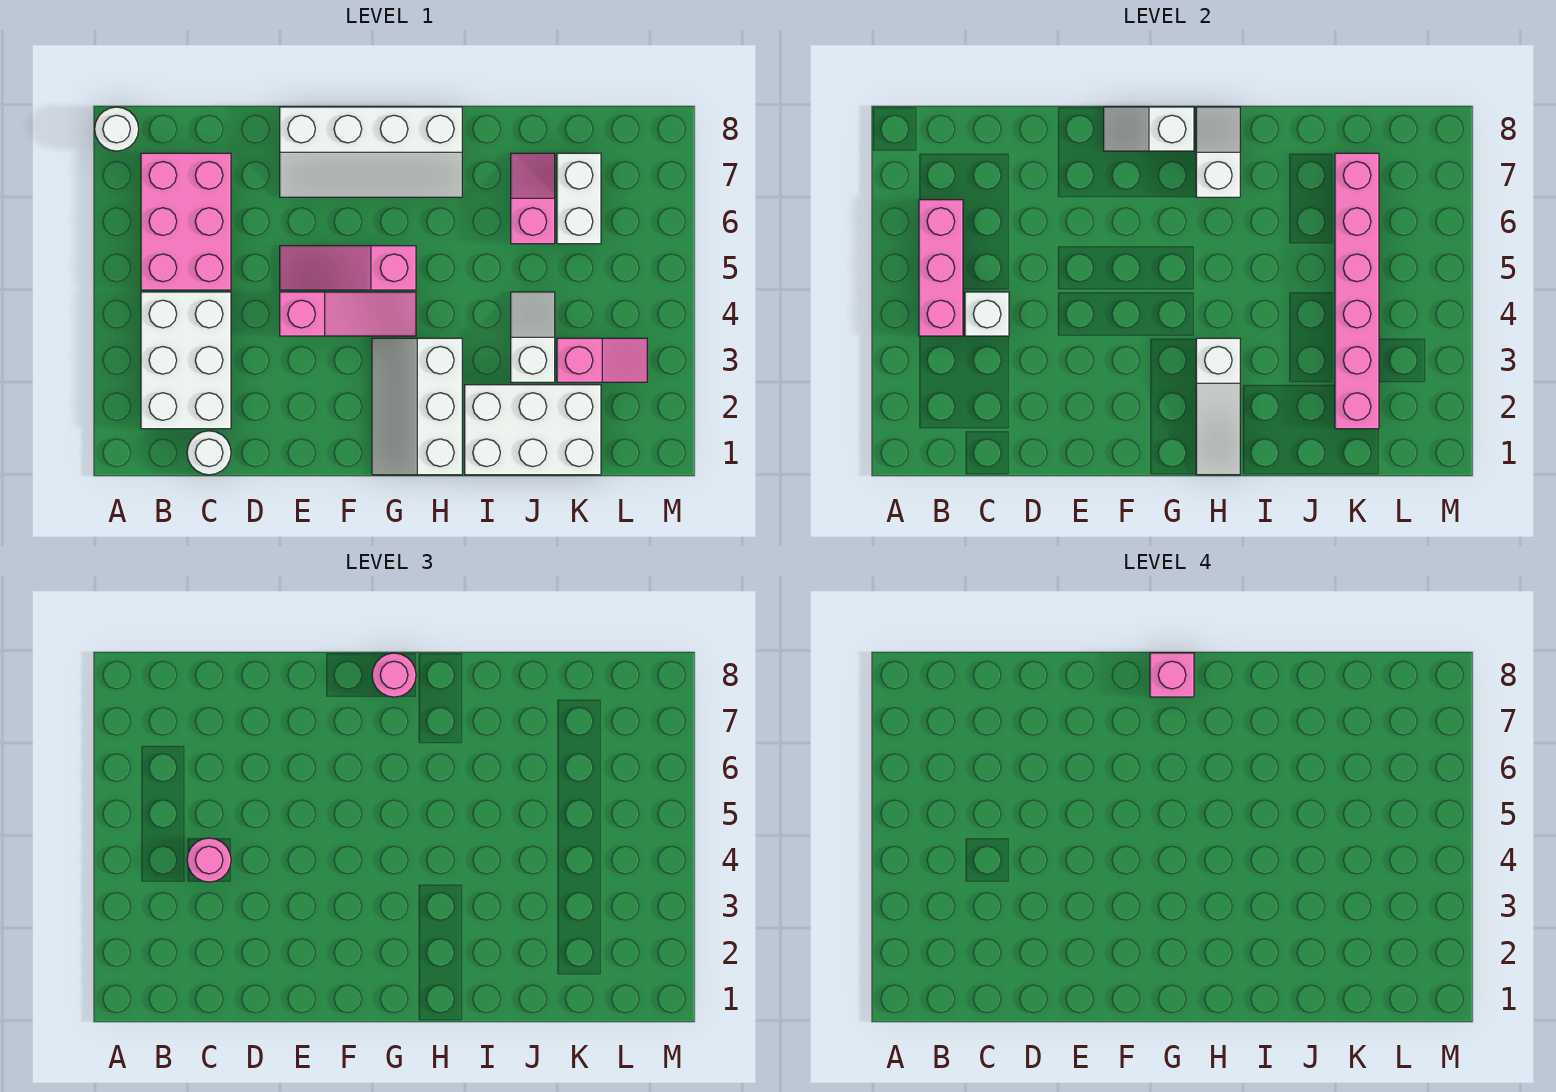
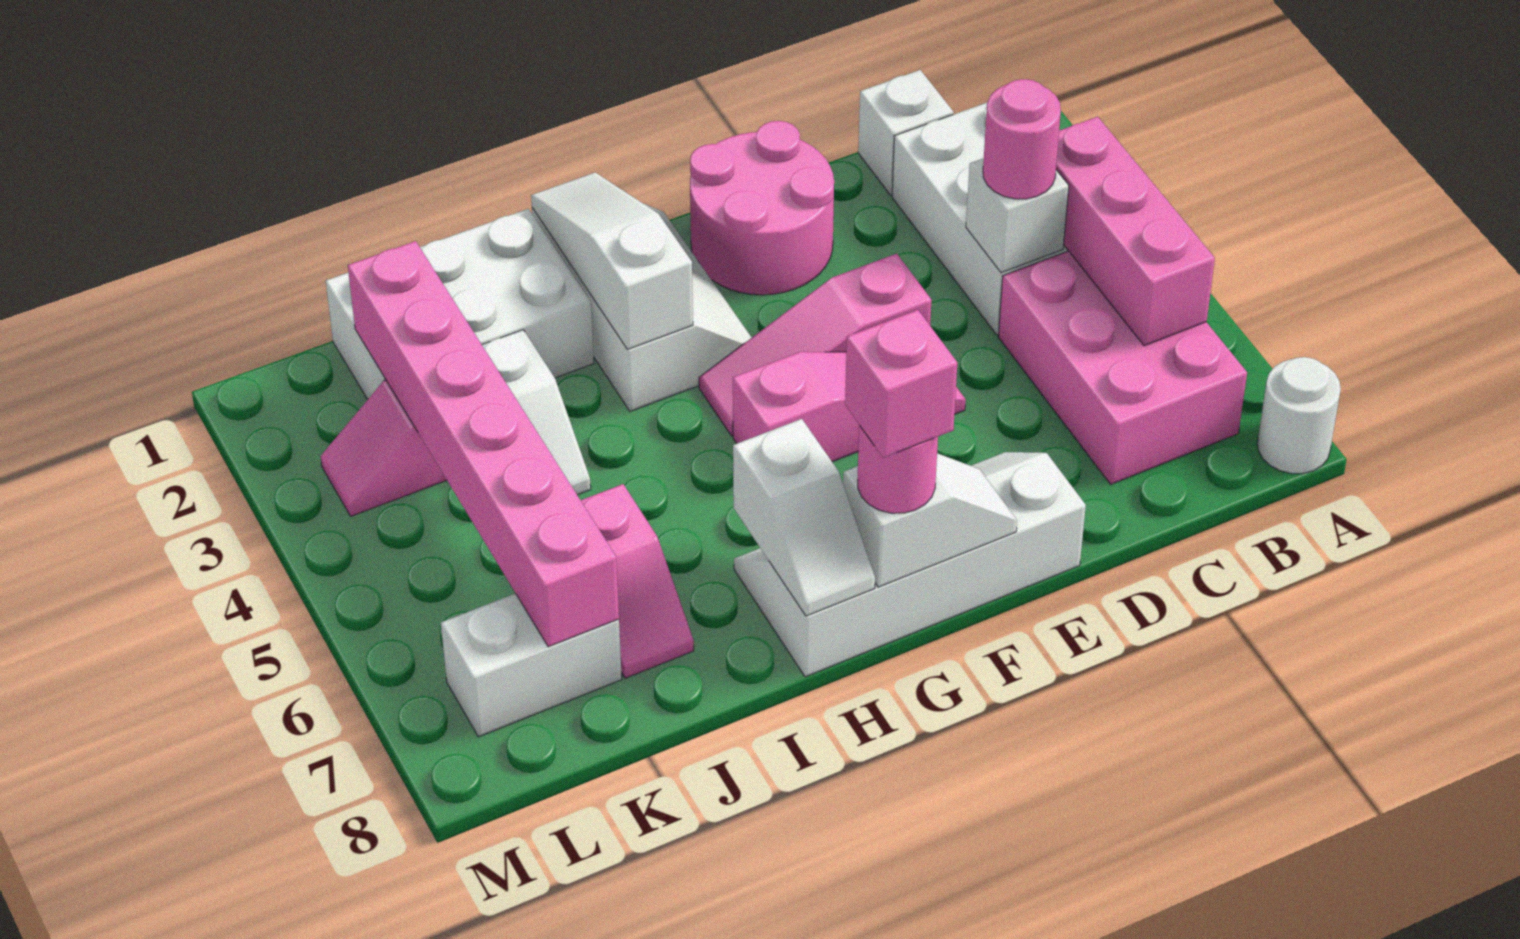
white round brick C1 level 1 -> white brick C1 level 1
none -> pink round brick E1:F2 level 1
white brick K6:K7 level 1 -> white brick K7:L7 level 1

